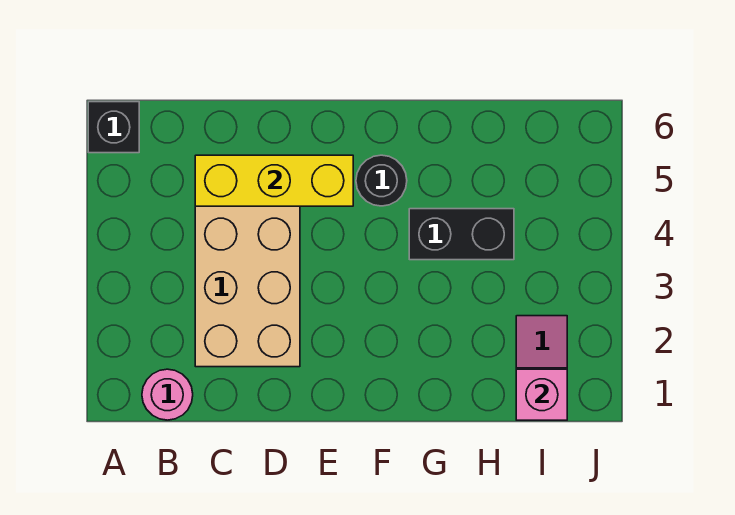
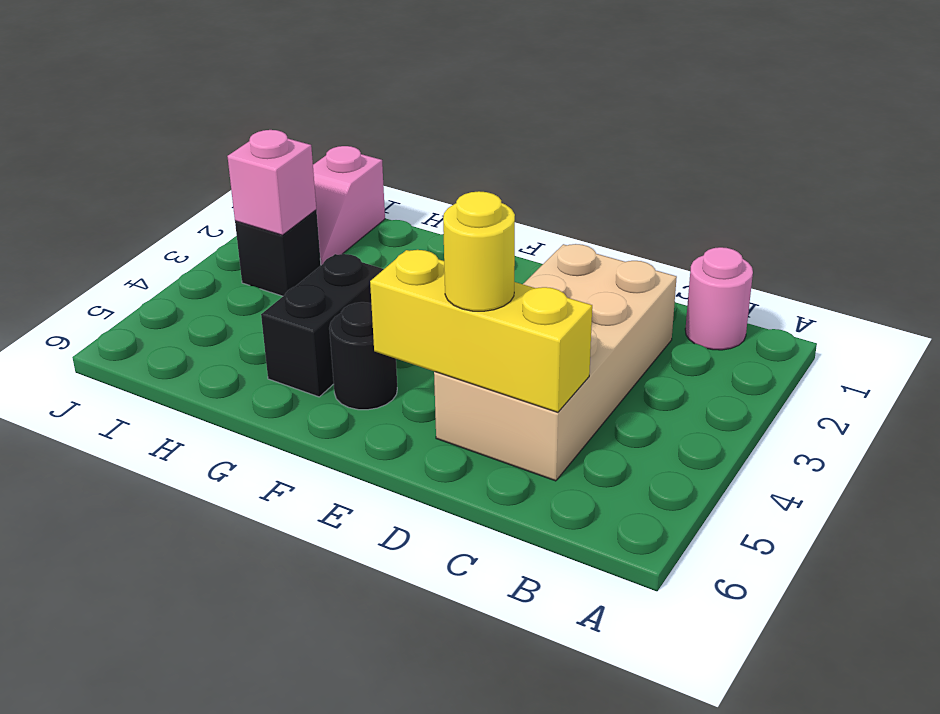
black brick A6 level 1 -> black brick I3 level 1
none -> yellow round brick D5 level 3
black brick G4:H4 level 1 -> black brick G4:G5 level 1
pink brick I1 level 2 -> pink brick I3 level 2

